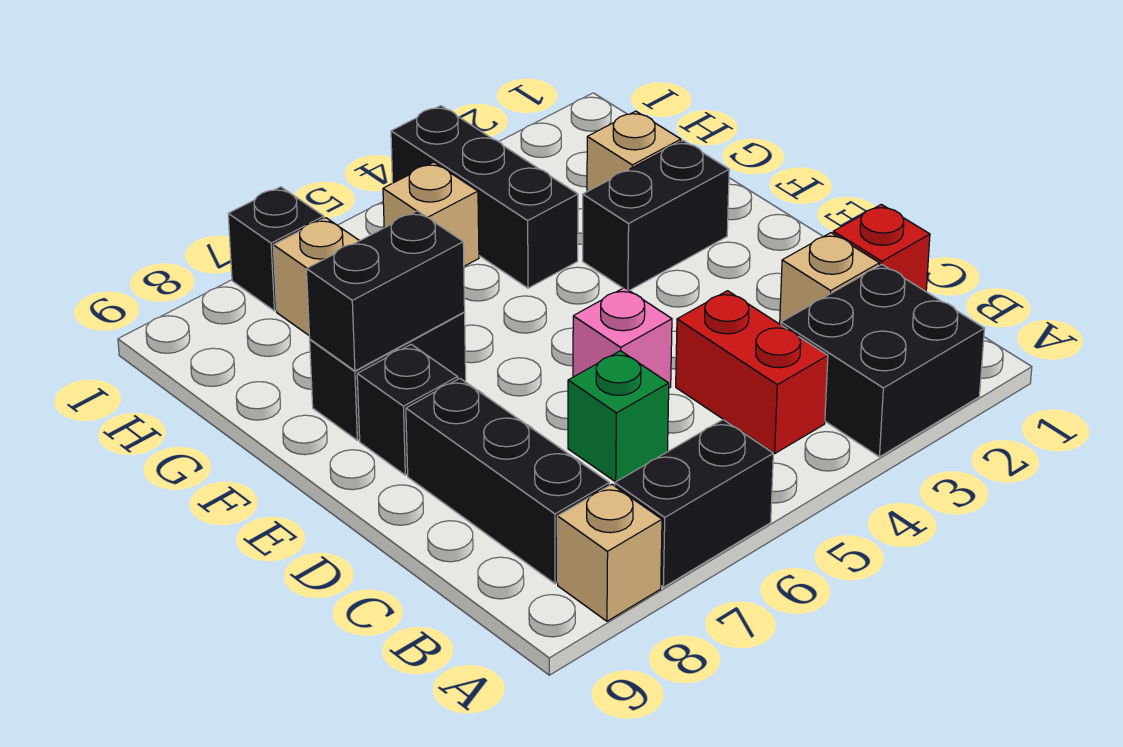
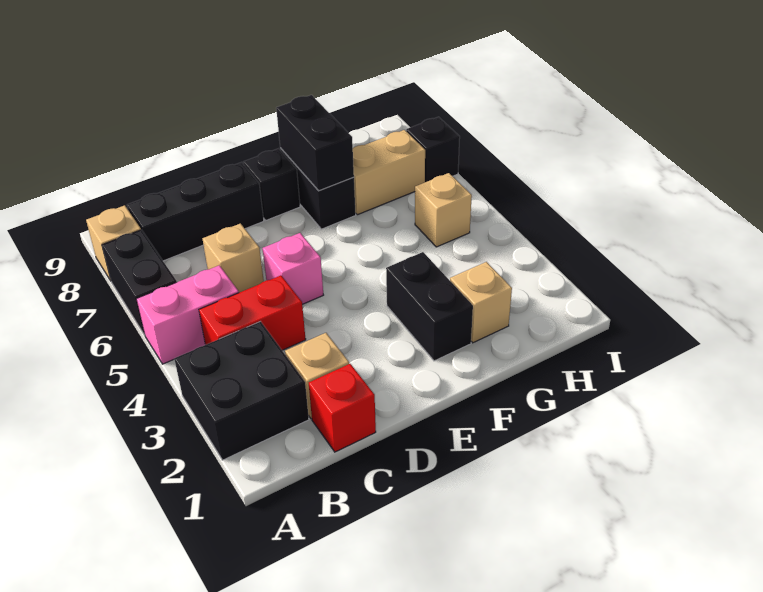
none -> pink brick A5:B5 level 1
green brick C6 level 1 -> tan brick C6 level 1
black brick G4:I4 level 1 -> none

